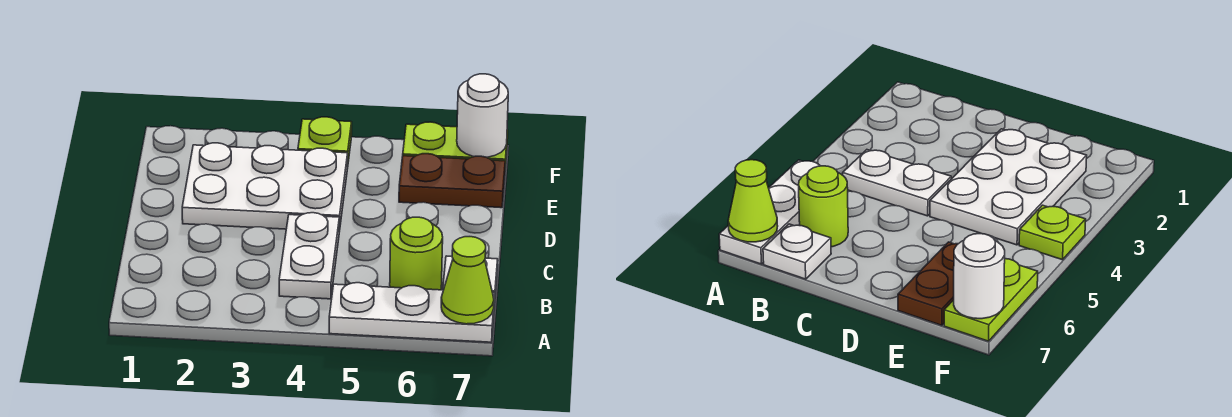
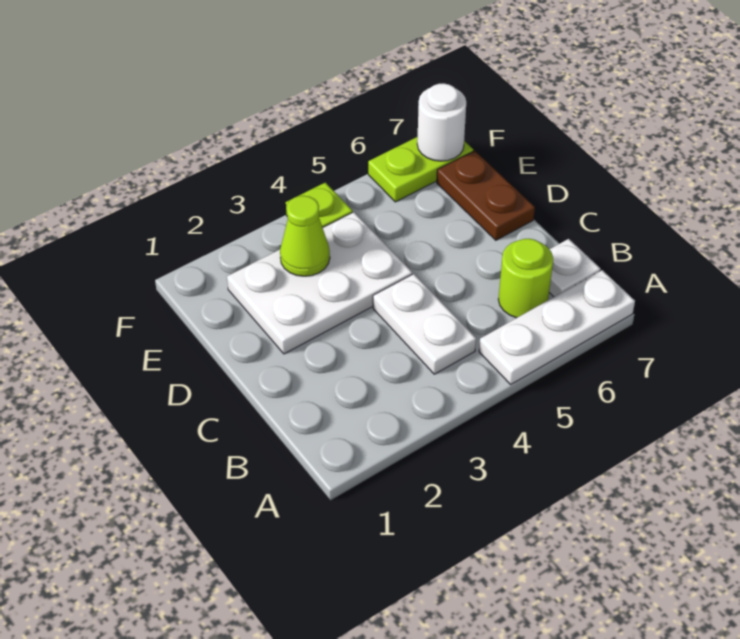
lime cone A7 level 2 -> lime cone E3 level 2
brown plate E6:E7 level 1 -> brown plate D7:E7 level 1

